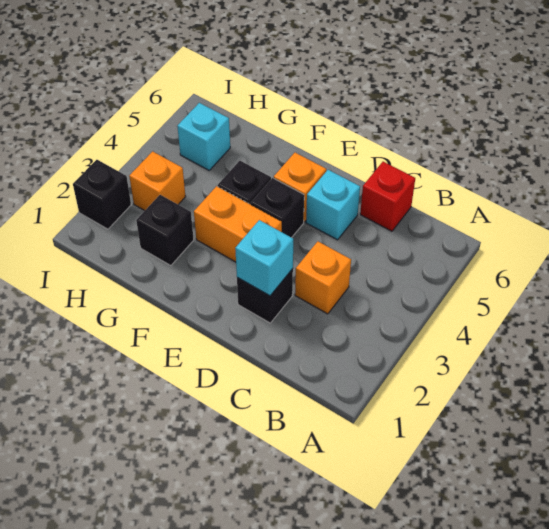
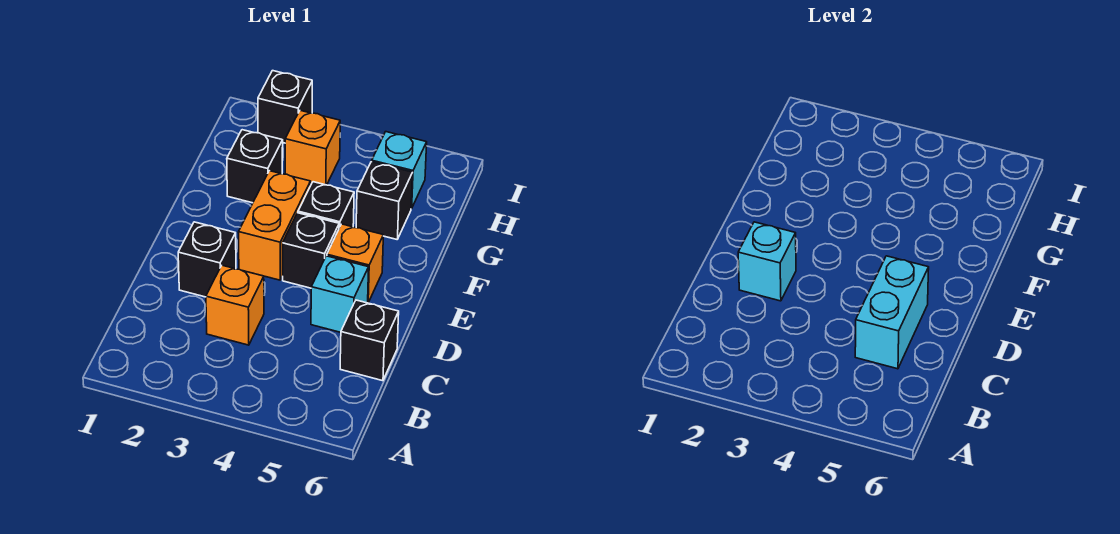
none -> cyan brick C5:D5 level 2
red brick C6 level 1 -> black brick C6 level 1
none -> black brick G5 level 1

